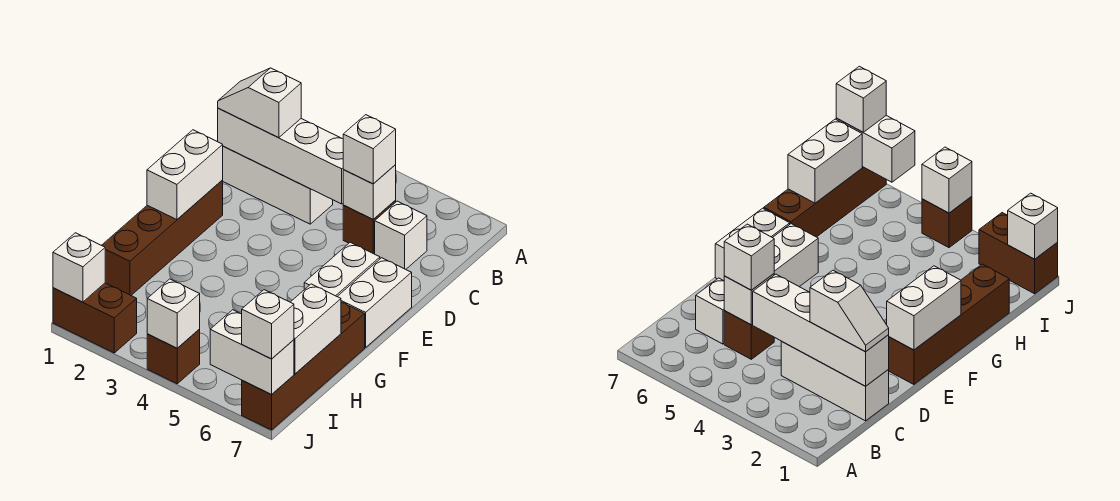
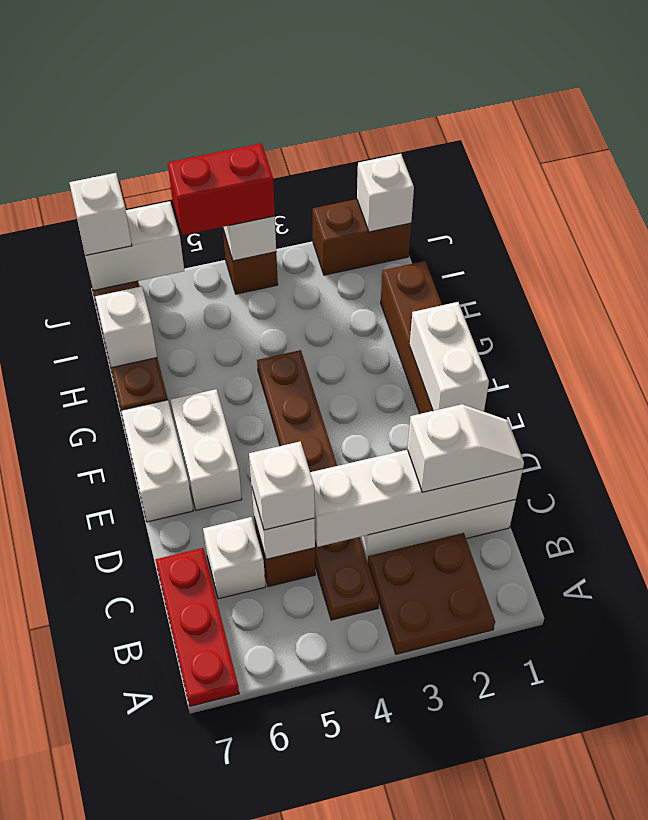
none -> brown plate A2:B3 level 1
none -> red plate A7:C7 level 1
none -> brown plate B4:G4 level 1
white brick H7:I7 level 2 -> white brick H7 level 2
none -> red brick J4:J5 level 3

